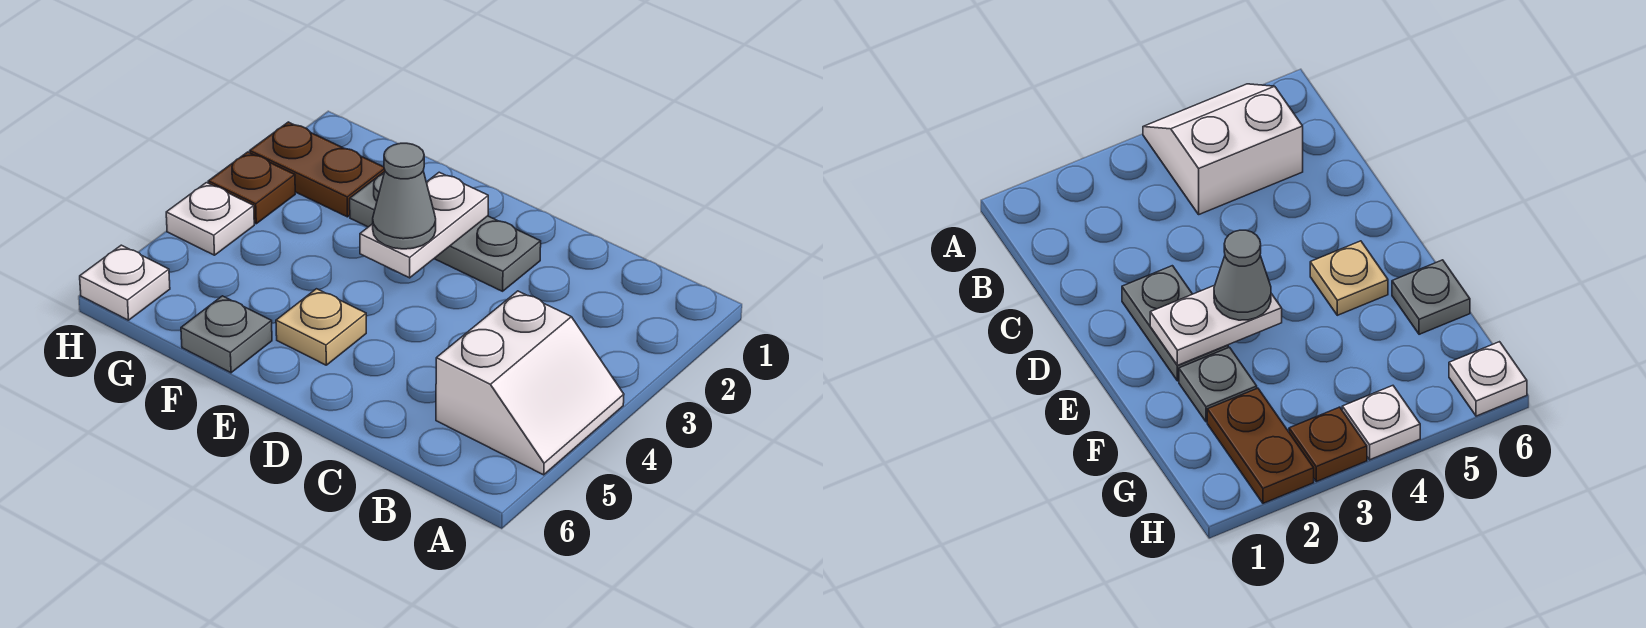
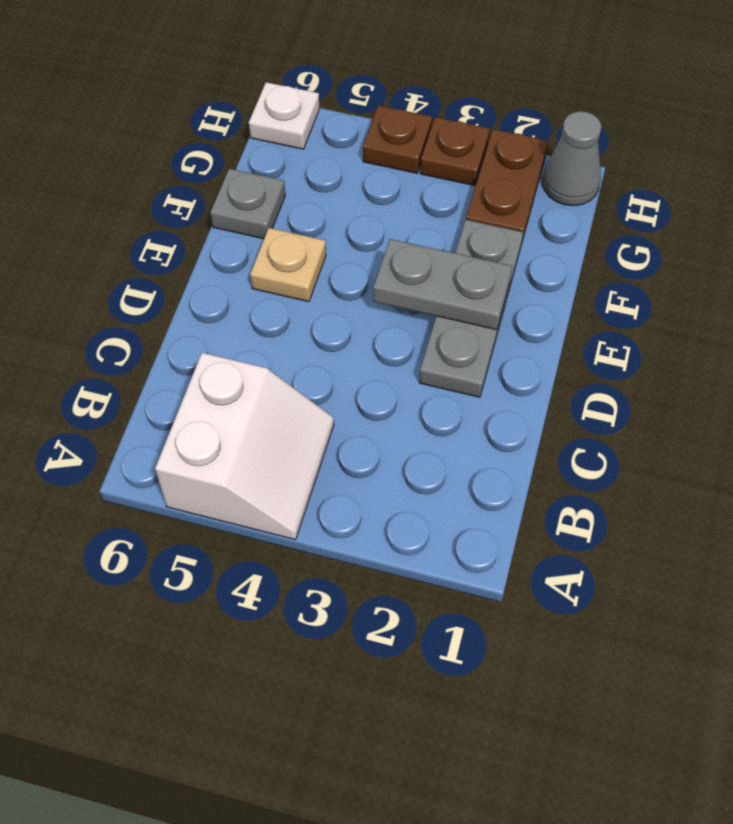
white slope A4:B5 level 1 top B -> white slope A4:B5 level 1 top 5
white plate E2:E3 level 2 -> grey plate E2:E3 level 2
grey cone E3 level 3 -> grey cone H1 level 1
white plate H4 level 1 -> brown plate H4 level 1

